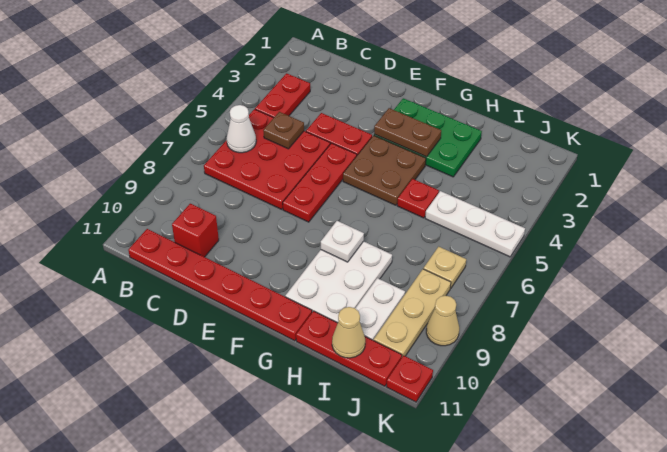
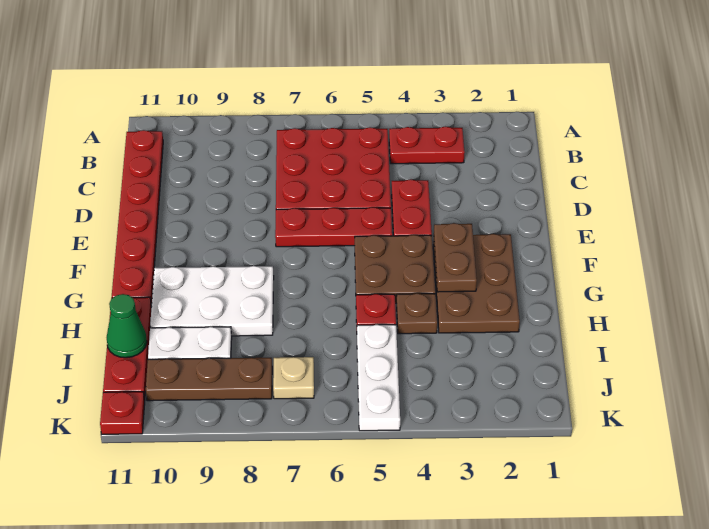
white cone B6 level 2 -> none
brown plate C5 level 2 -> brown plate H4 level 1
red brick C10 level 1 -> none
green plate F2:H3 level 1 -> brown plate F2:H3 level 1
white plate G8 level 2 -> none
tan cone I11 level 2 -> green cone I11 level 2
tan plate J8:J10 level 1 -> brown plate J8:J10 level 1
tan cone K9 level 1 -> none

